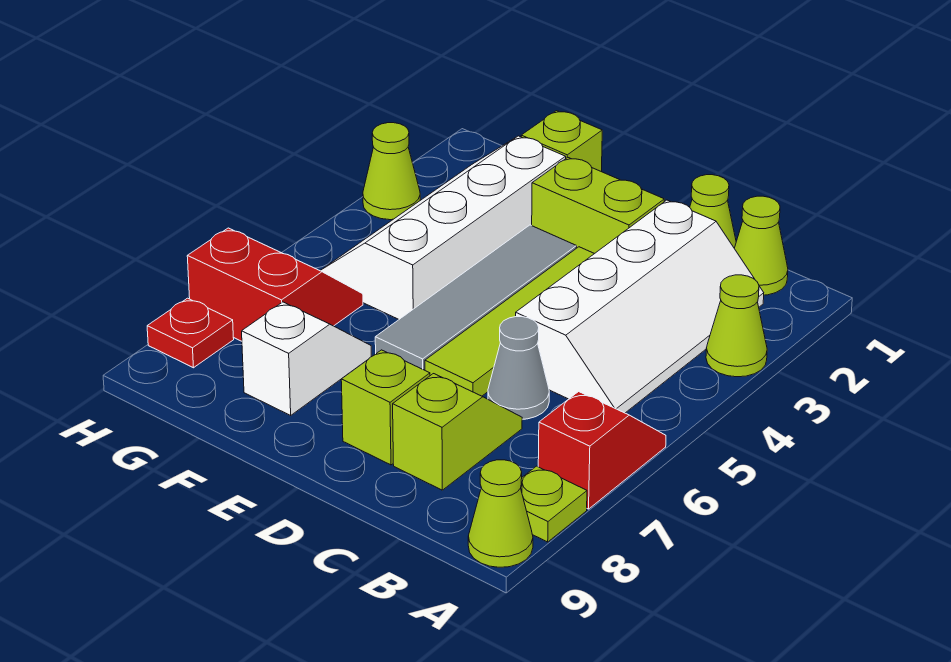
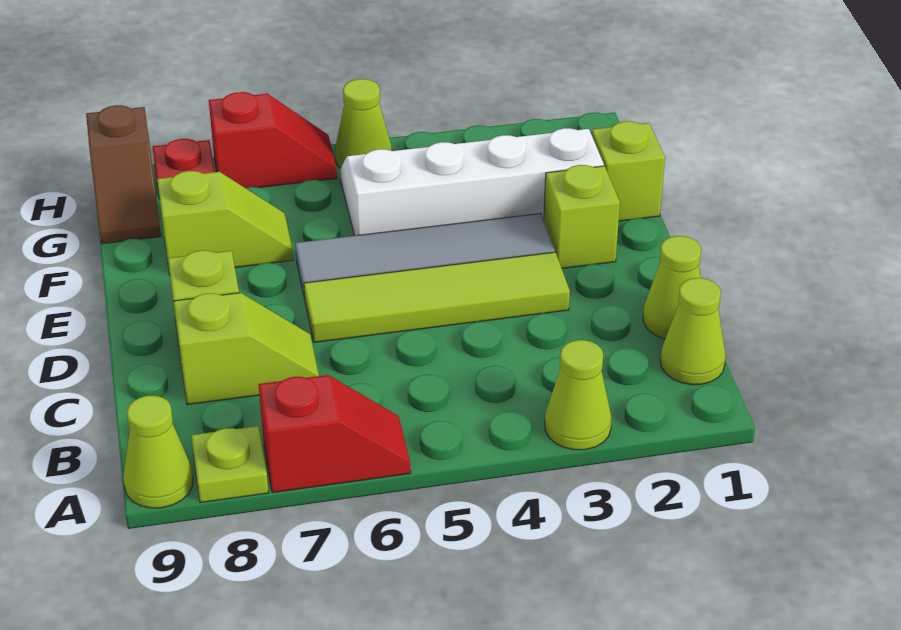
white slope B2:C5 level 1 top C -> none
grey cone C6 level 1 -> none
lime brick D2:E2 level 1 -> lime brick E2 level 1
white slope F7:F8 level 1 top 8 -> lime slope F7:F8 level 1 top 8
red slope G6:H7 level 1 top 7 -> red slope H6:H7 level 1 top 7
none -> brown slope G9:H9 level 1 top H
lime cone H3 level 1 -> lime cone H5 level 1

